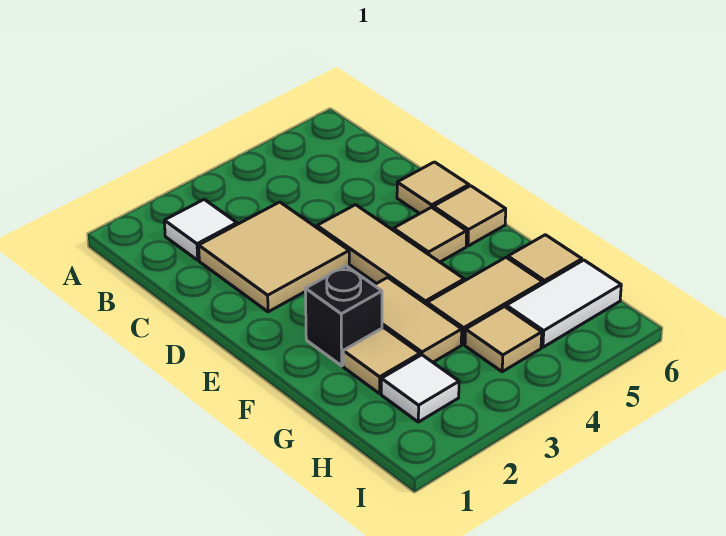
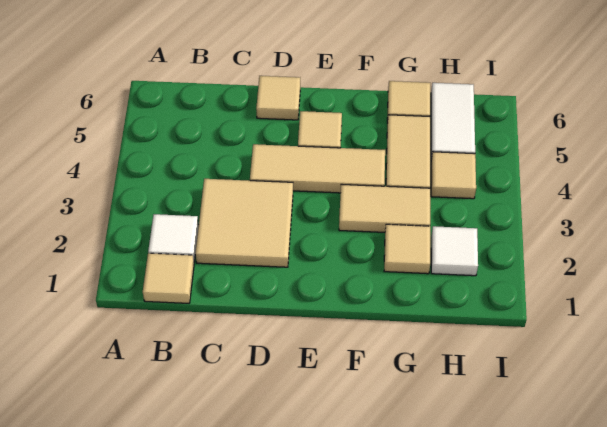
tan tile E6 level 1 -> tan tile B1 level 1
black brick F2 level 1 -> none

